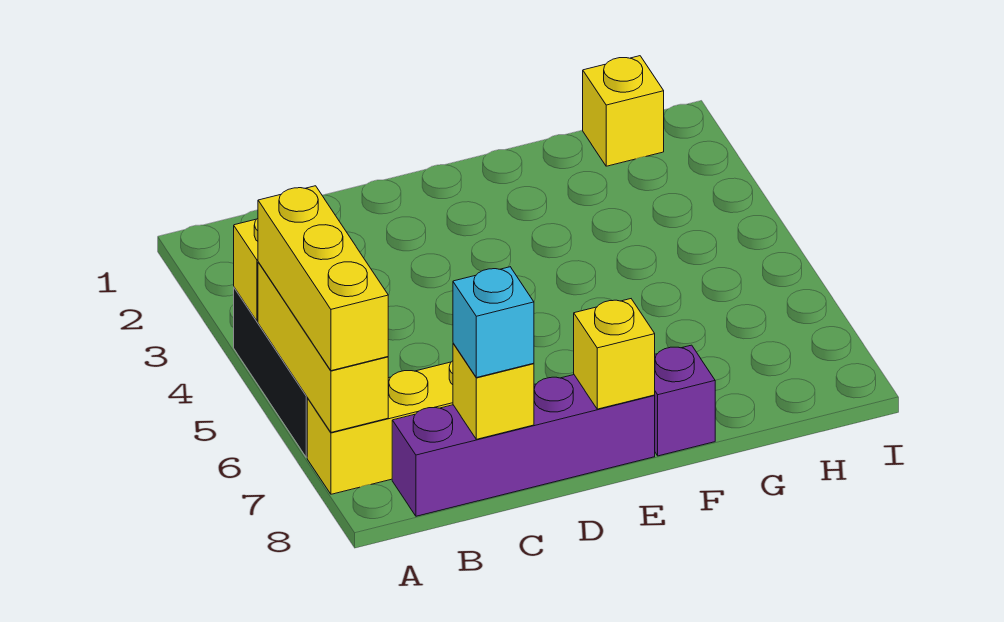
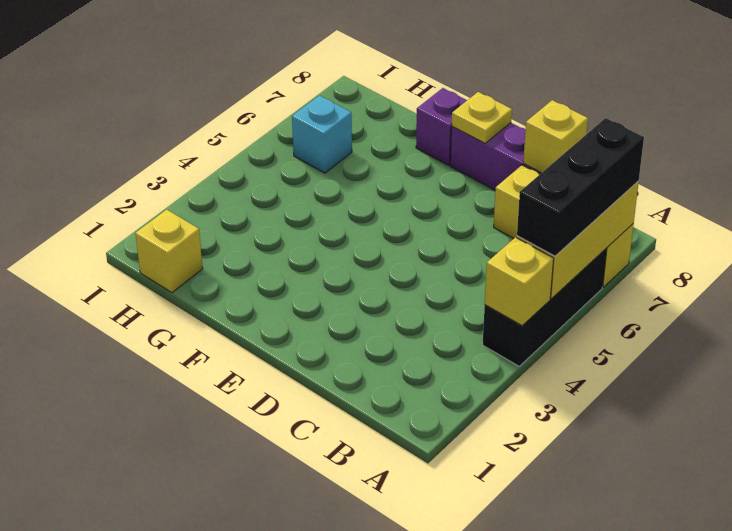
yellow brick A5:A7 level 3 -> black brick A5:A7 level 3
cyan brick C8 level 3 -> cyan brick H6 level 1
yellow brick E8 level 2 -> yellow plate E8 level 2

